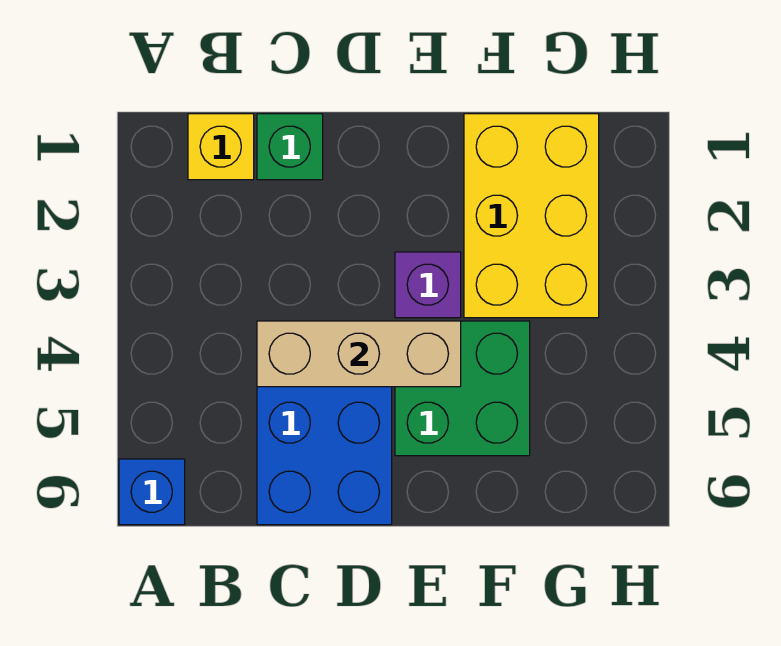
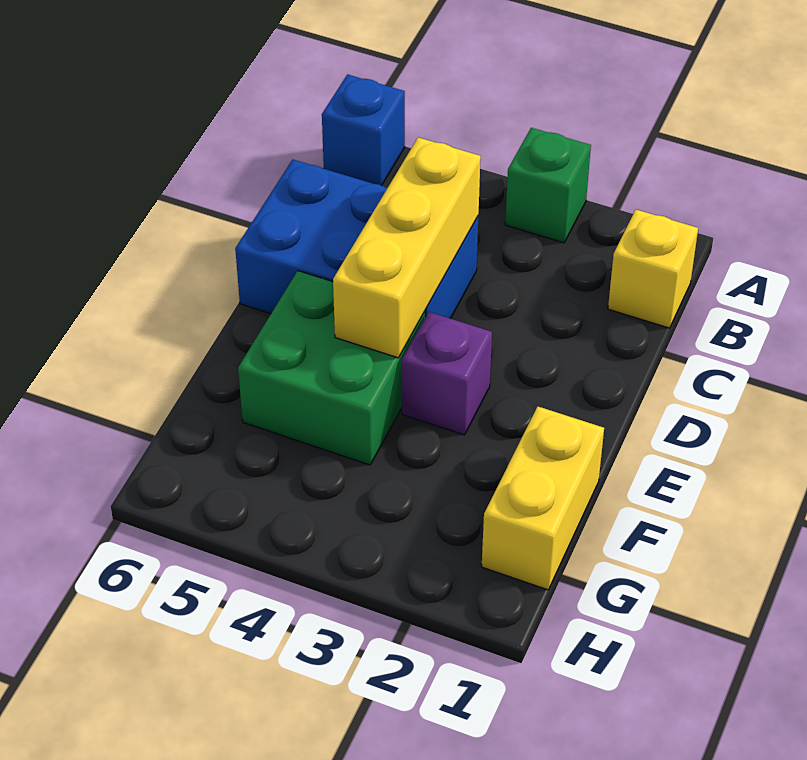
green brick C1 level 1 -> green brick A3 level 1
tan brick C4:E4 level 2 -> yellow brick C4:E4 level 2
yellow brick F1:G3 level 1 -> yellow brick F1:G1 level 1

